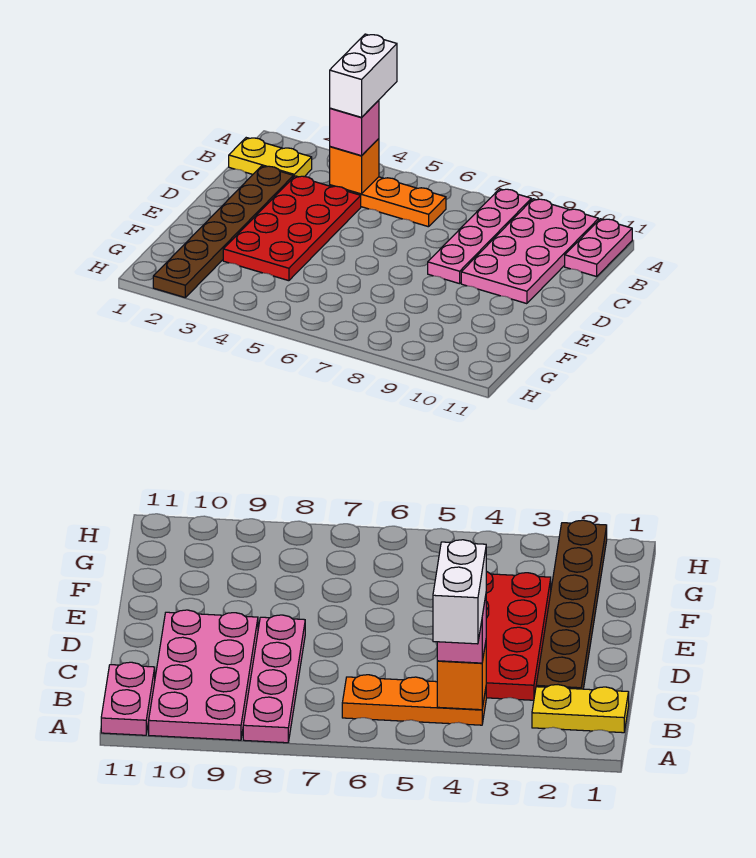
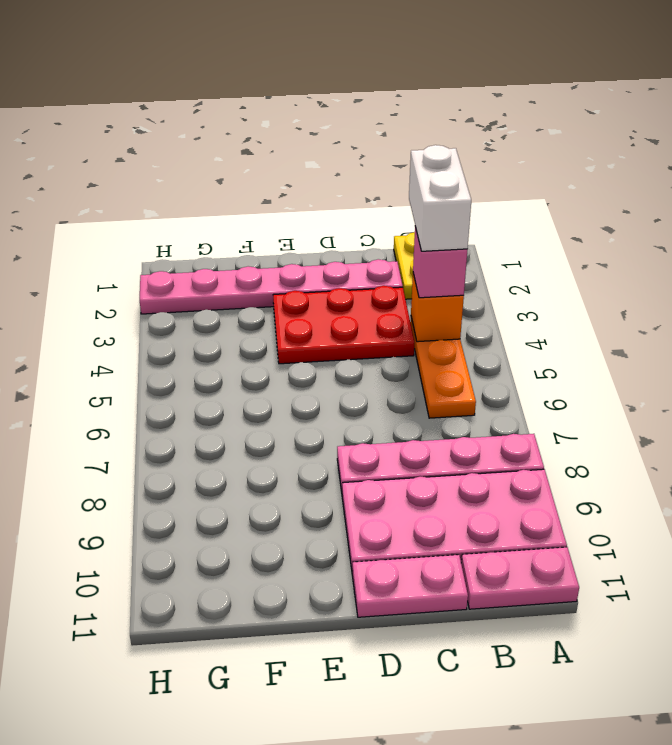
white brick A4:B4 level 4 -> white brick B3:B4 level 4
brown plate C2:H2 level 1 -> pink plate C2:H2 level 1
red plate C3:F4 level 1 -> red plate C3:E4 level 1
none -> pink plate C11:D11 level 1

